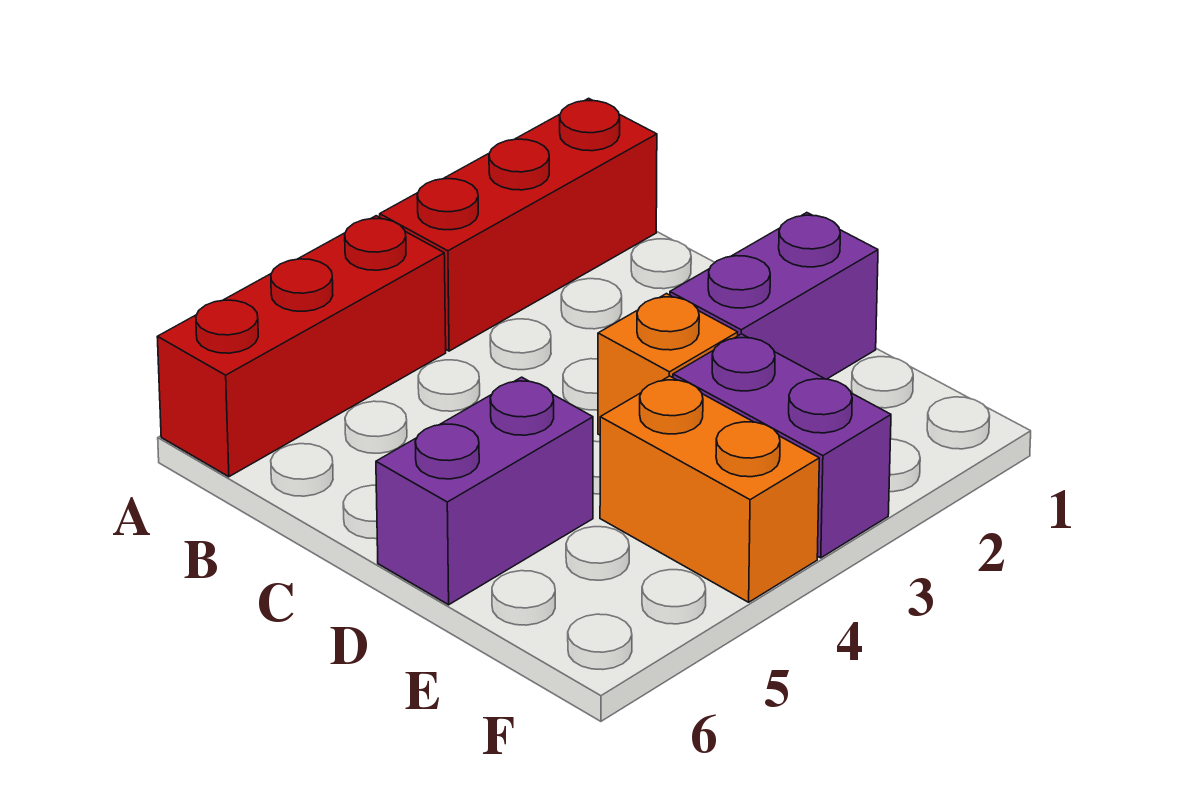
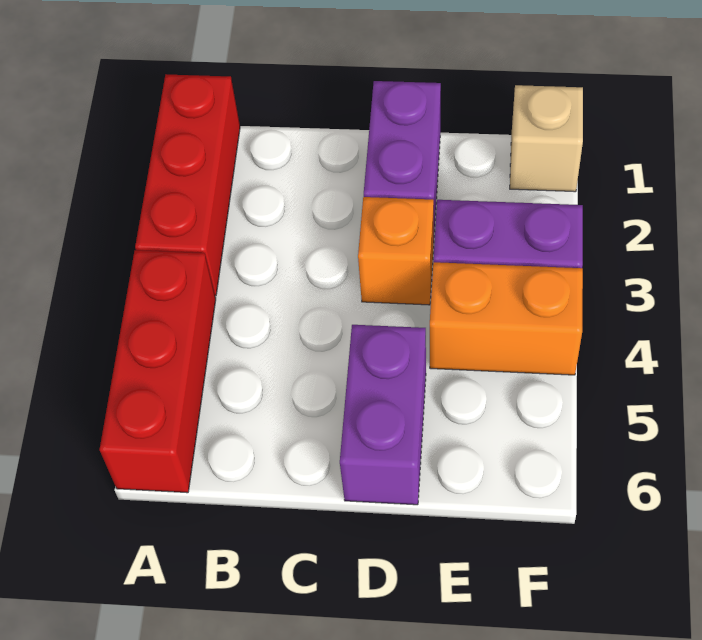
none -> tan brick F1 level 1

